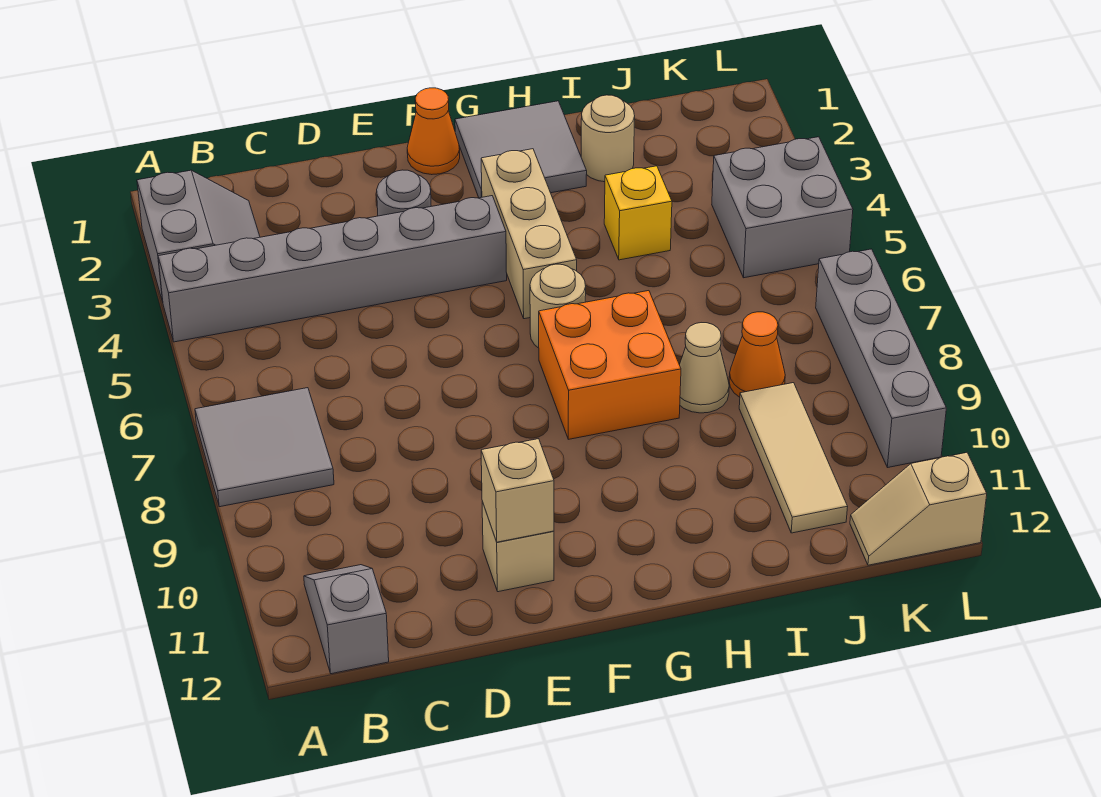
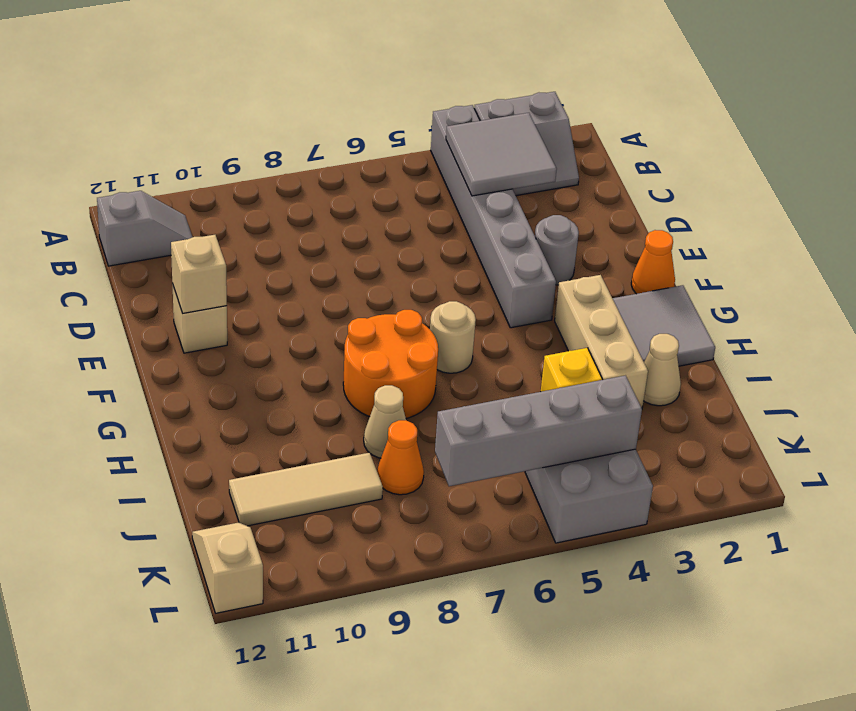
grey tile A7:B8 level 1 -> grey tile B3:C4 level 2
tan brick G3:G5 level 1 -> tan brick G3:I3 level 1
orange brick G7:H8 level 1 -> orange round brick G7:H8 level 1
tan round brick I2 level 1 -> tan cone I2 level 1
grey brick L7:L10 level 1 -> grey brick K4:K7 level 2

